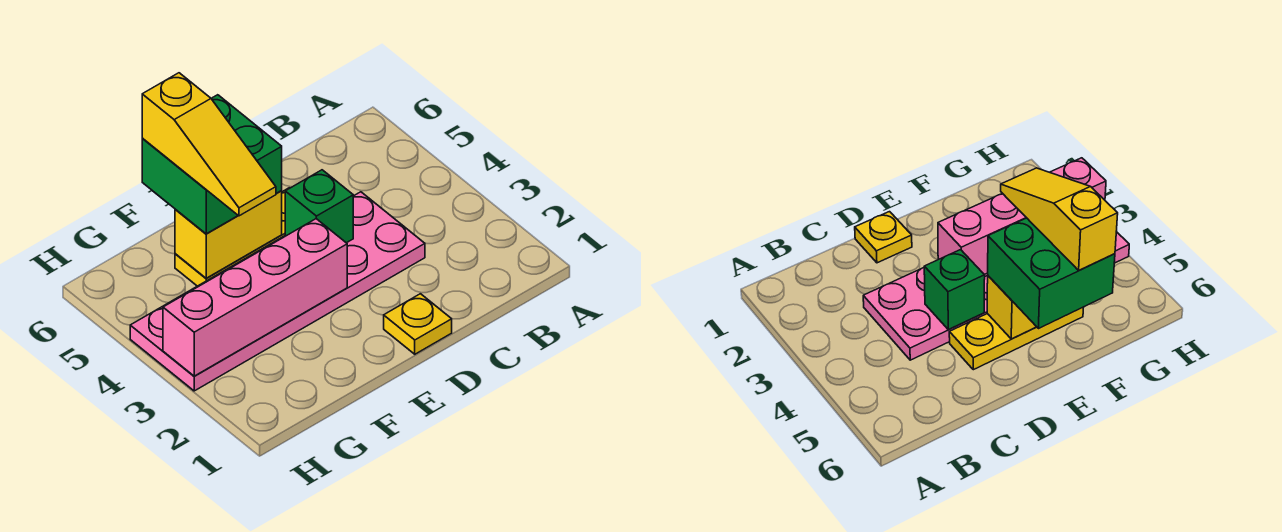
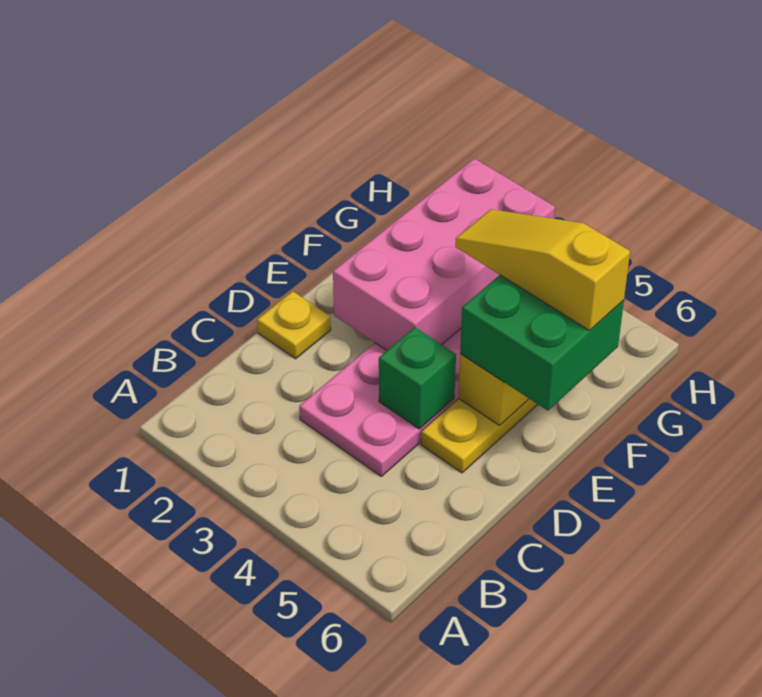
pink brick E3:H3 level 2 -> pink brick E2:H3 level 2

